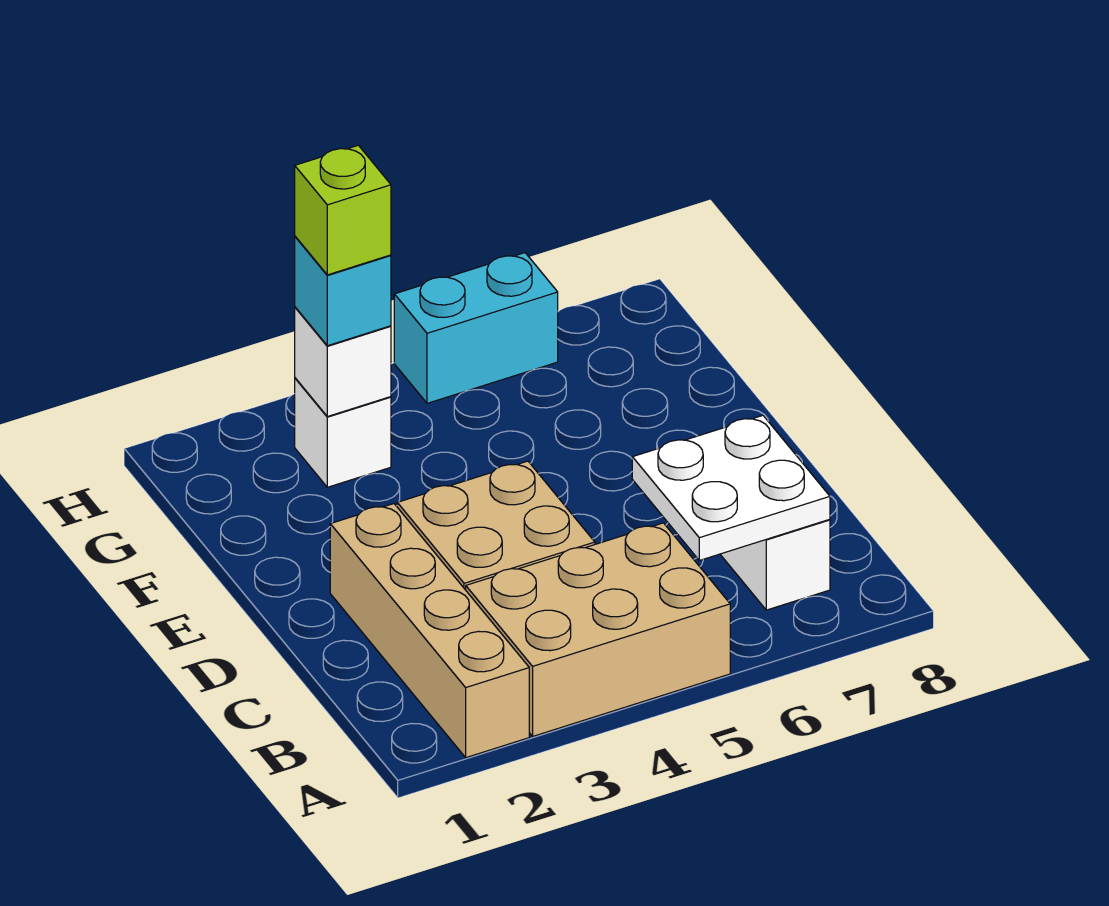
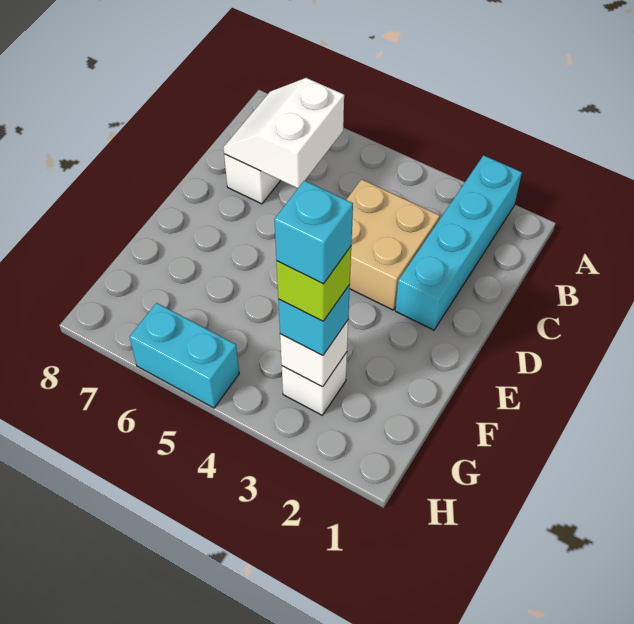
tan brick A2:D2 level 1 -> cyan brick A2:D2 level 1
tan brick A3:B5 level 1 -> none
white plate B6:C7 level 2 -> white slope B6:C7 level 2 top 6
none -> cyan brick G3 level 5

